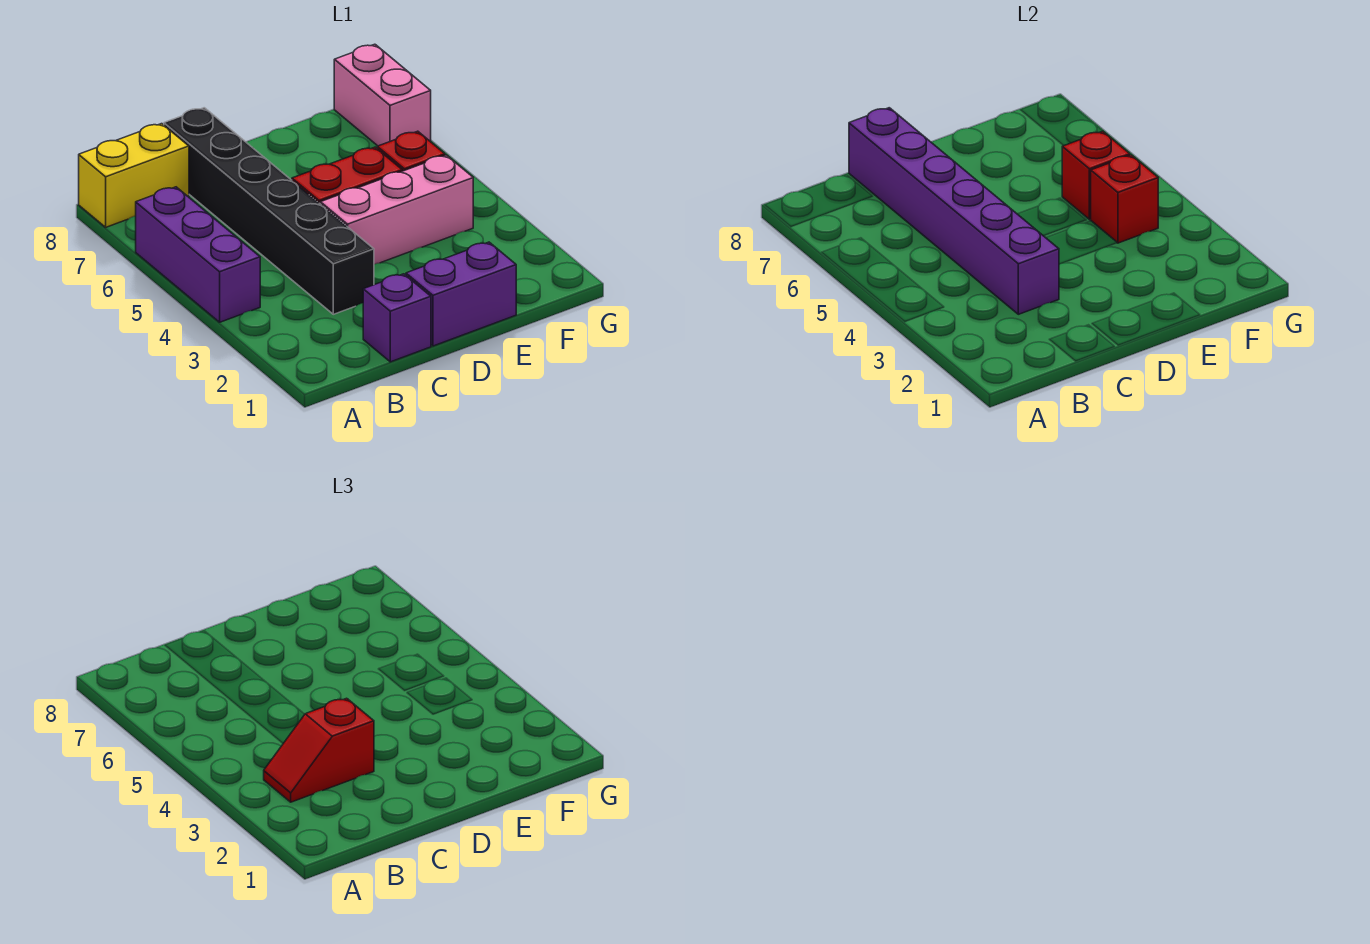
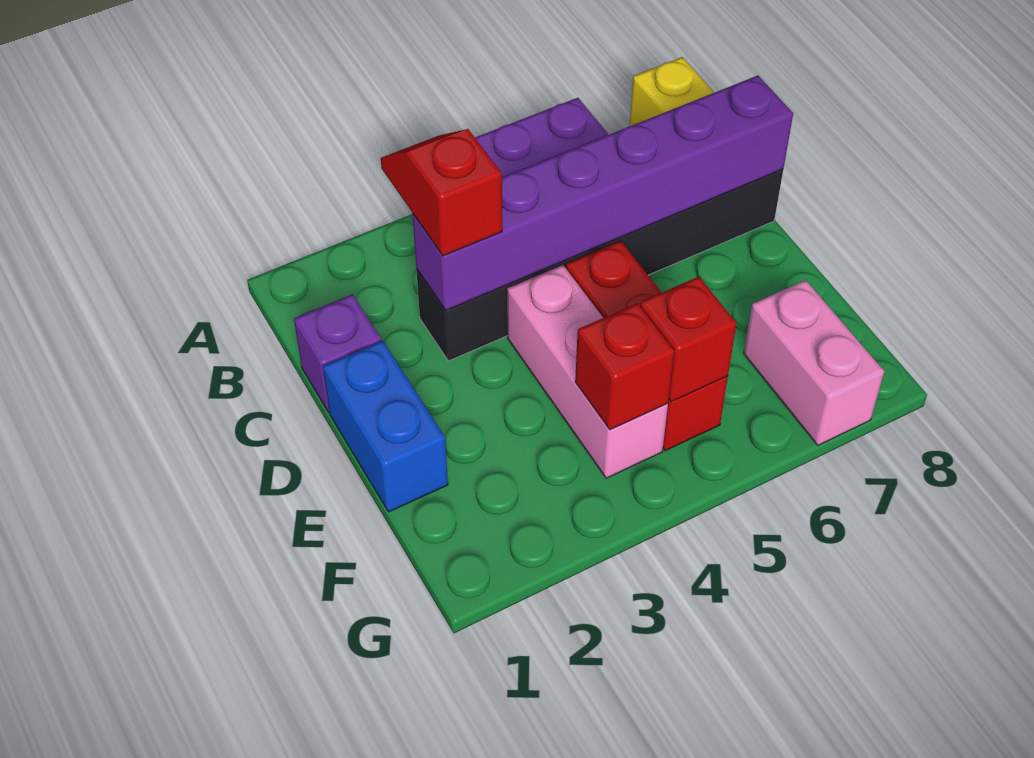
purple brick D1:E1 level 1 -> blue brick D1:E1 level 1
pink brick G7:G8 level 1 -> pink brick F7:G7 level 1

